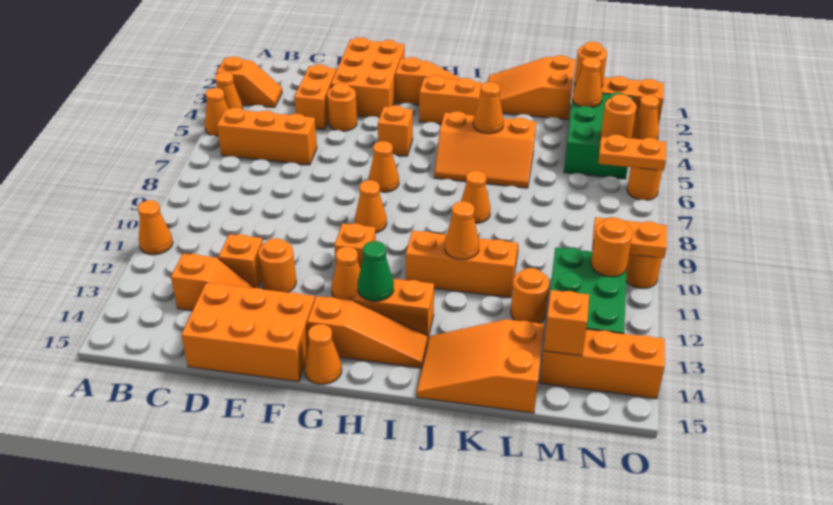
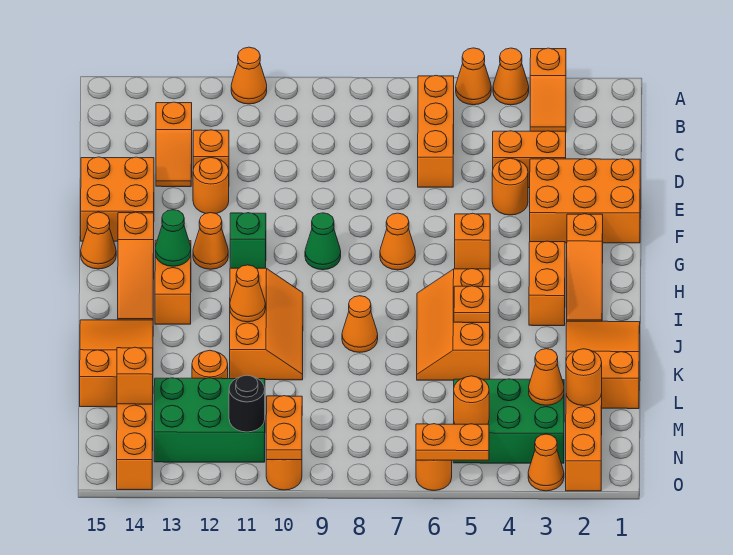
orange brick D14:F15 level 1 -> orange brick E14:F15 level 1
orange cone G9 level 1 -> green cone G9 level 1
orange brick G11 level 1 -> green brick G11 level 1
orange cone J5 level 2 -> orange plate J5 level 2
orange plate N6:O6 level 2 -> orange plate O5:O6 level 2
orange round brick N11 level 2 -> black round brick N11 level 2

